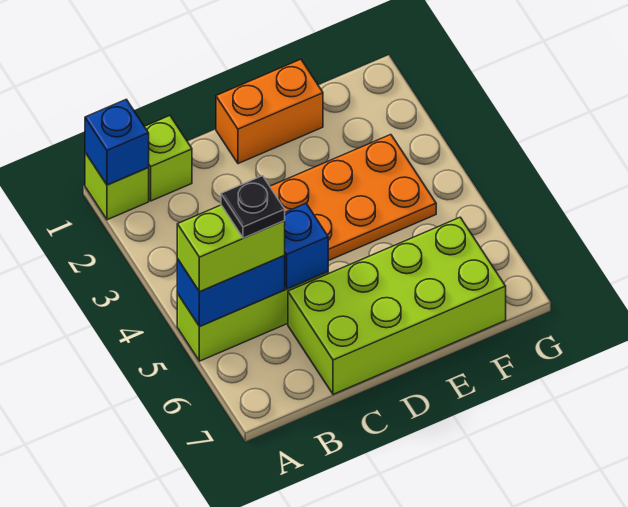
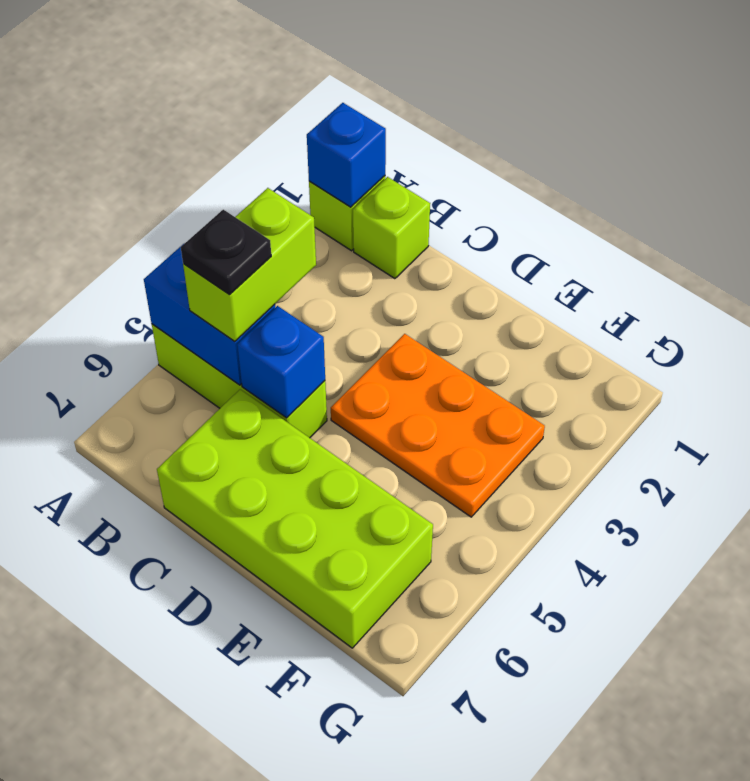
lime brick A5:B5 level 3 -> lime brick B4:B5 level 3
orange brick D1:E1 level 1 -> none

